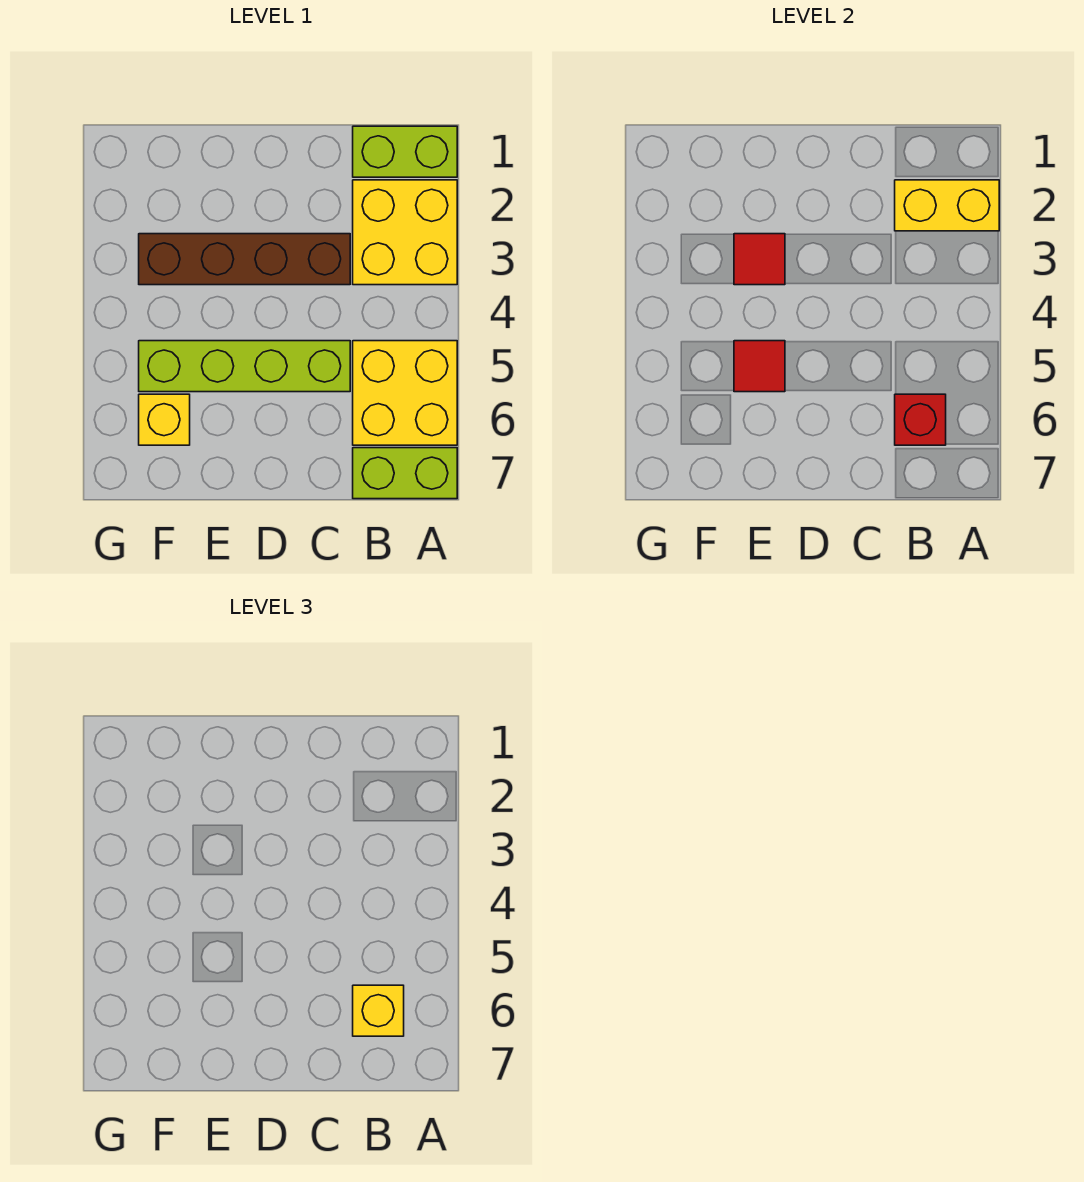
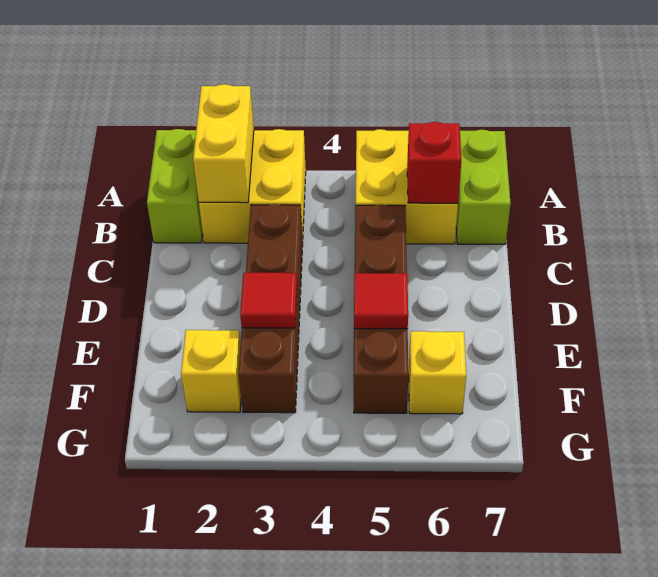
yellow brick B6 level 3 -> yellow brick F2 level 1
lime brick C5:F5 level 1 -> brown brick C5:F5 level 1

